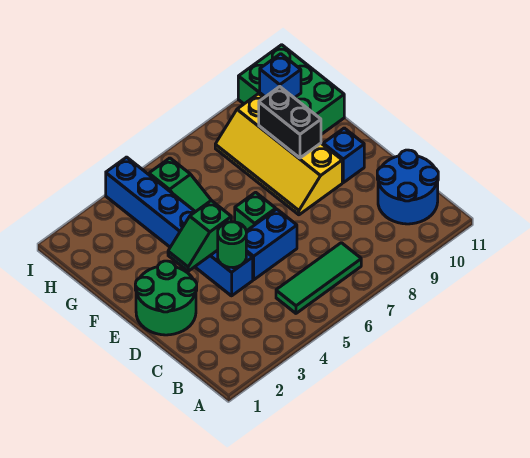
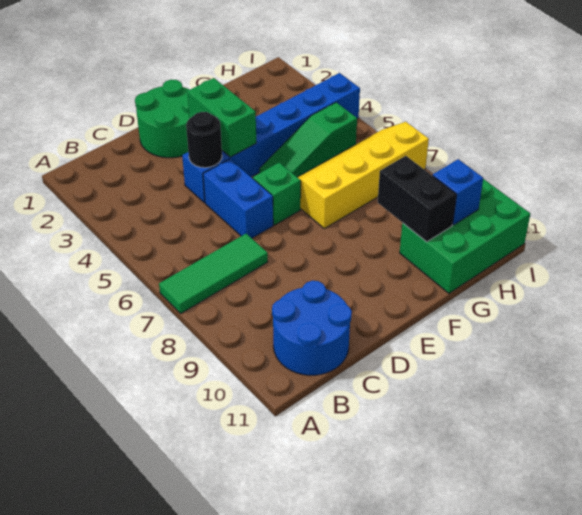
green tile B5:B7 level 1 -> green tile A7:C7 level 1
green round brick D4 level 2 -> black round brick D4 level 2
green slope E3:E4 level 2 top 4 -> green brick E3:E4 level 2
yellow slope E8:H9 level 1 top 9 -> yellow slope F6:I7 level 1 top 7
blue brick E10 level 1 -> none
black brick F9:G9 level 2 -> black brick G9:G10 level 2

